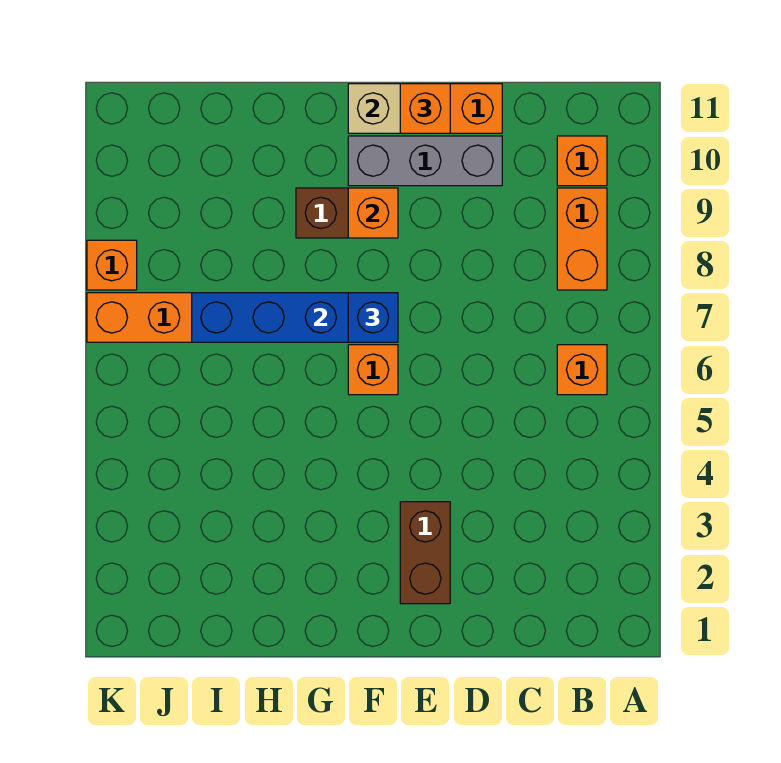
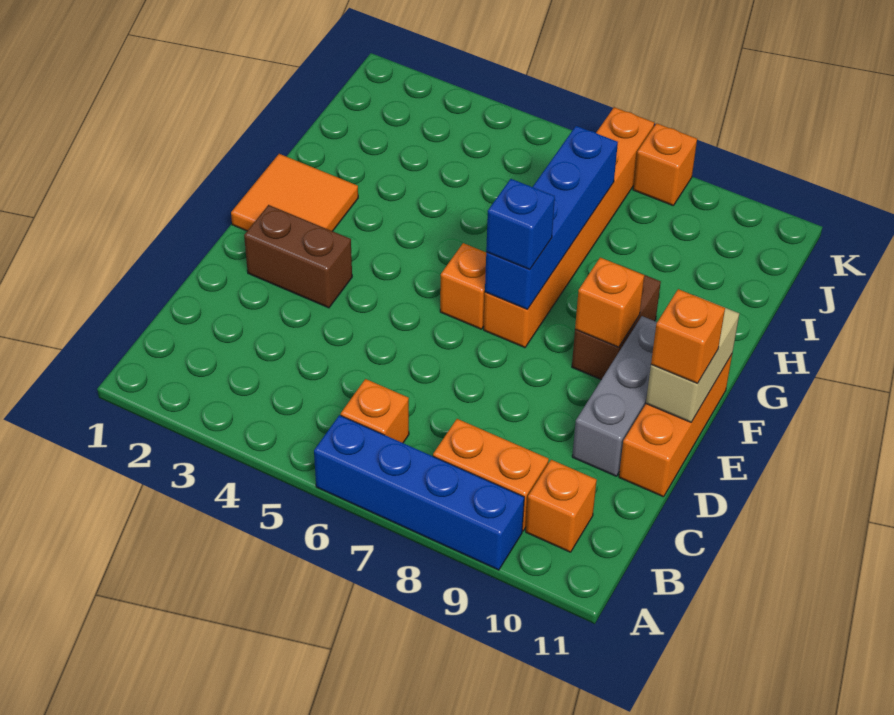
none -> blue brick A6:A9 level 1
none -> orange tile F1:G2 level 1

